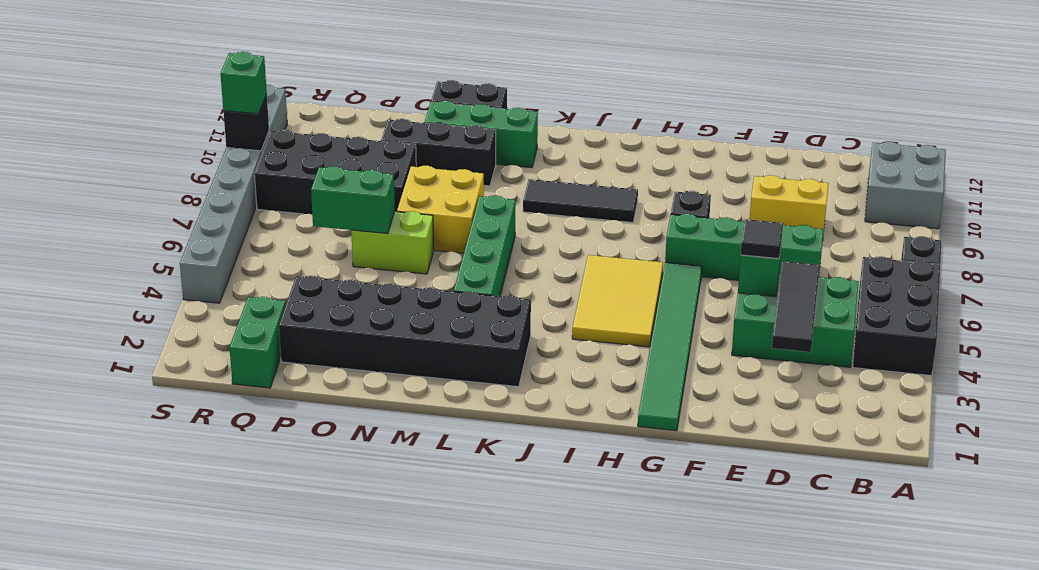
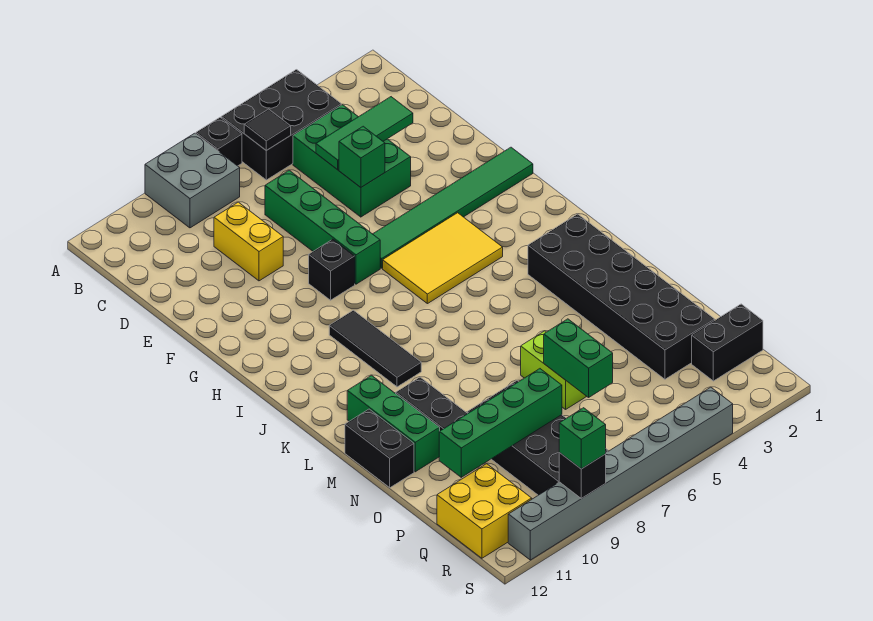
grey brick A10:B11 level 1 -> grey brick A8:B9 level 1
black tile D3:D5 level 2 -> green tile D3:D5 level 2
black tile E5 level 3 -> black tile B6 level 2
green brick L4:L7 level 1 -> green brick P8:P11 level 2
yellow brick M7:N8 level 1 -> yellow brick Q11:R12 level 1
green brick Q1:Q2 level 1 -> black brick Q1:Q2 level 1

